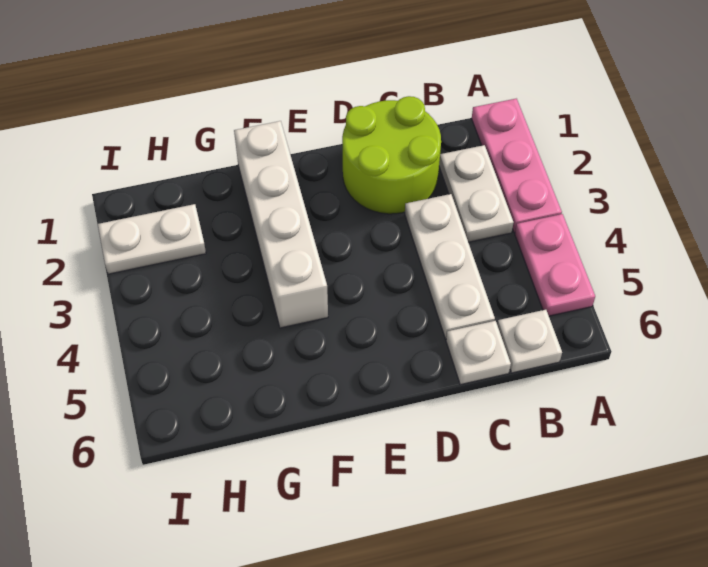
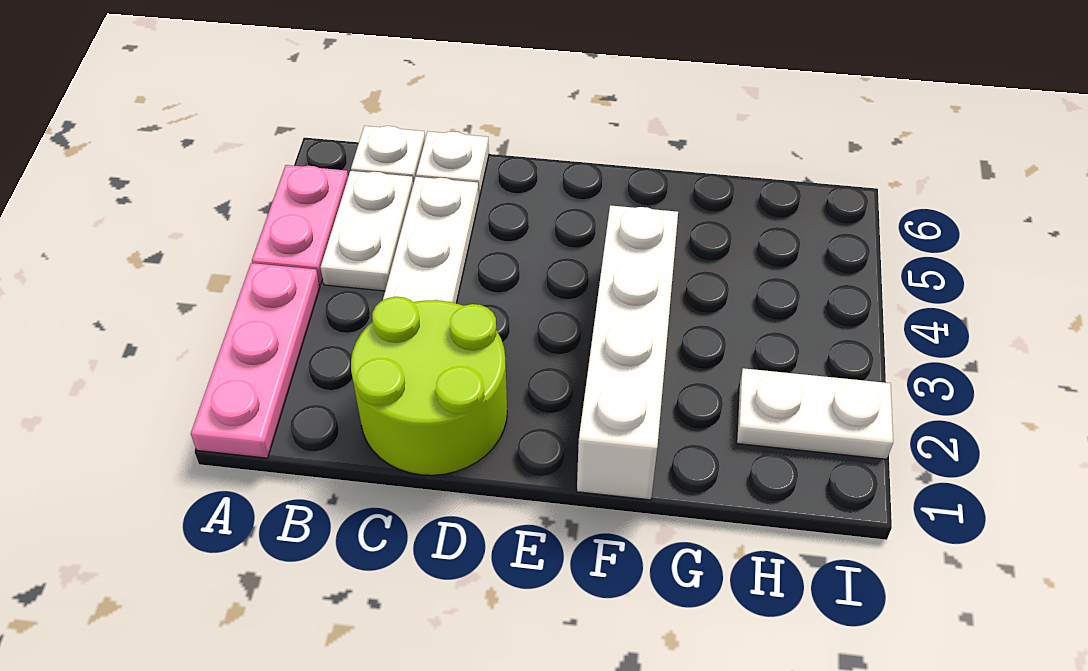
white plate B2:B3 level 1 -> white plate B4:B5 level 1

